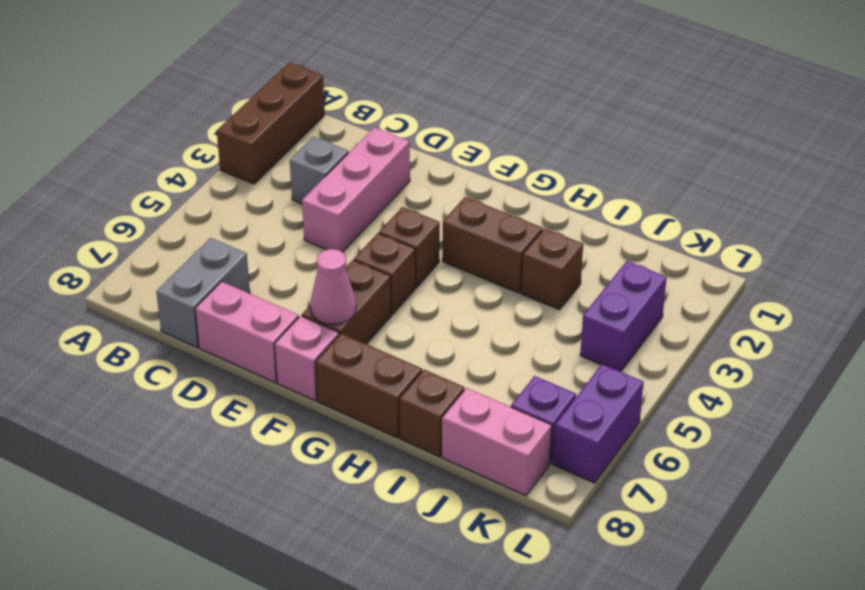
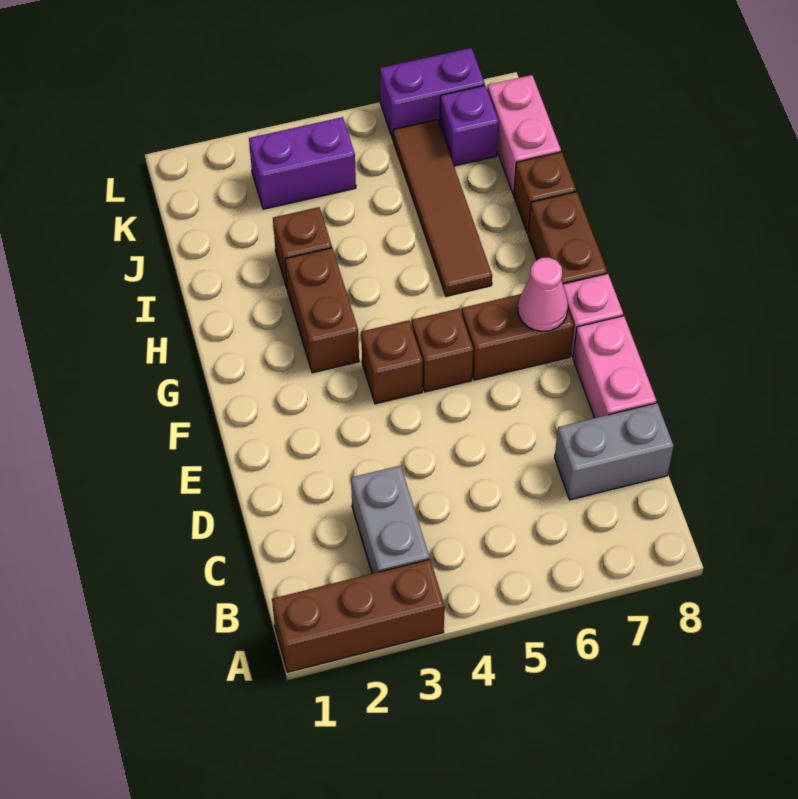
grey brick C3 level 1 -> grey brick B3:C3 level 1
pink brick D2:D4 level 1 -> none
none -> brown tile H6:K6 level 1

